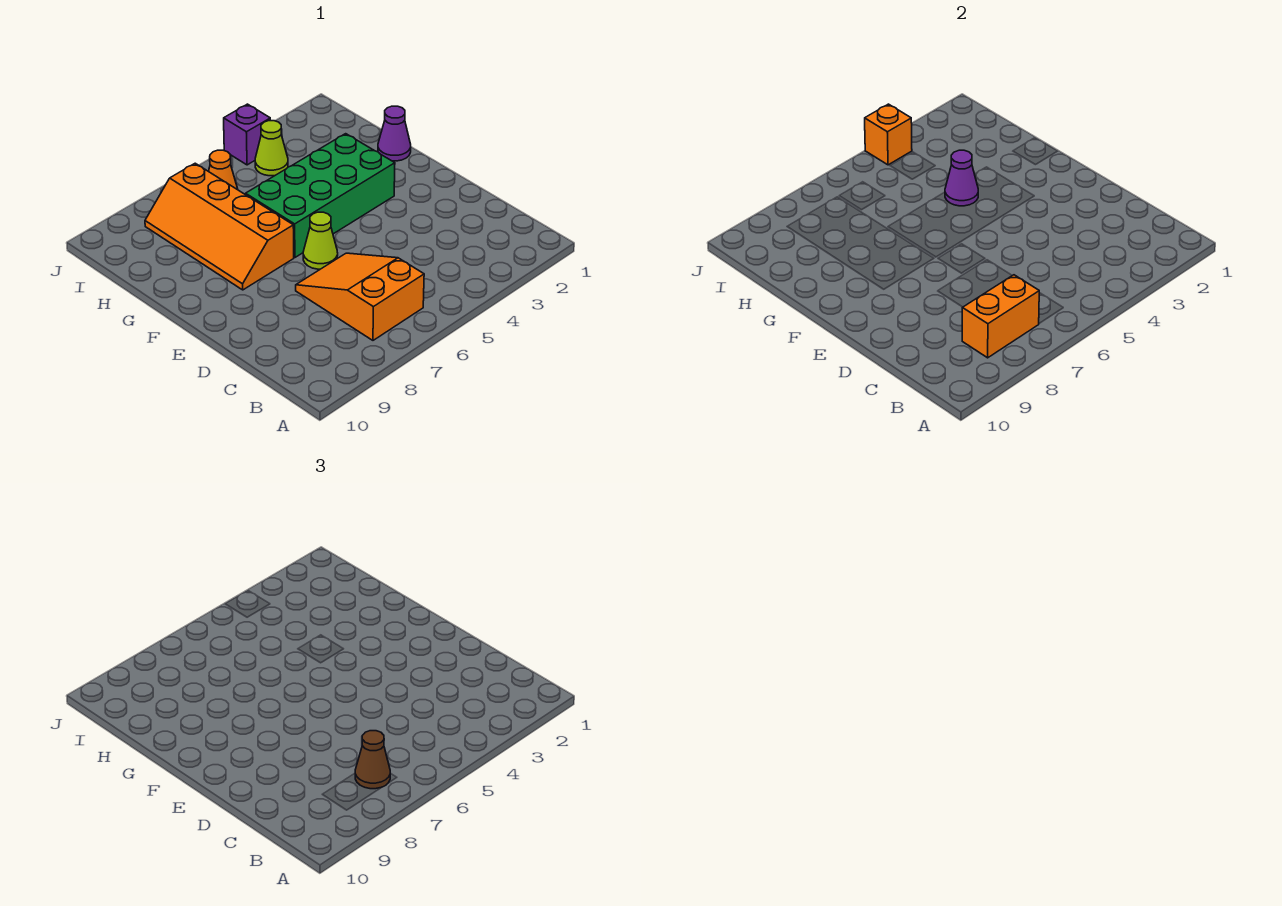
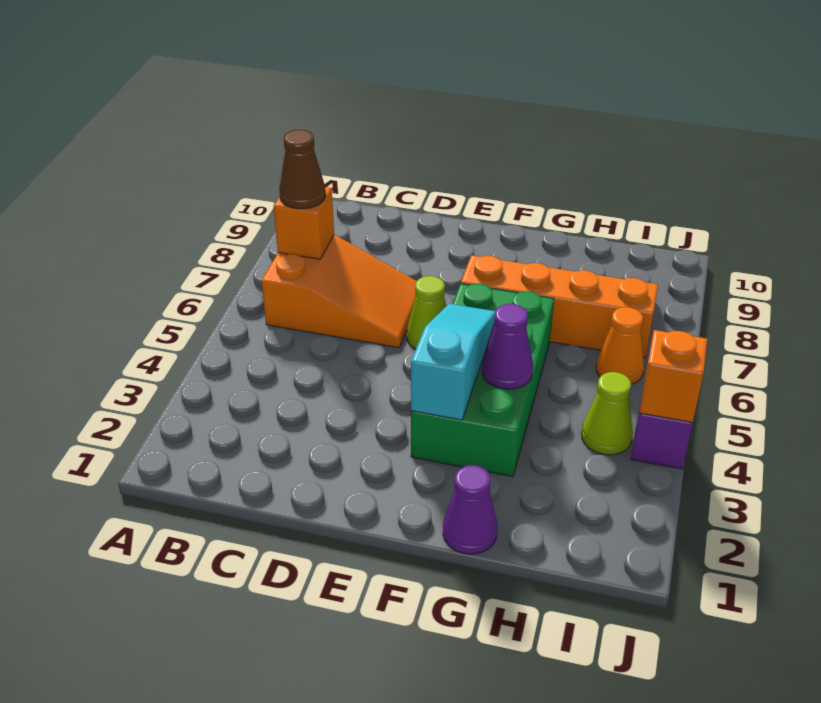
orange brick B7:B8 level 2 -> orange brick B7 level 2
none -> cyan slope F3:F5 level 2 top 3

